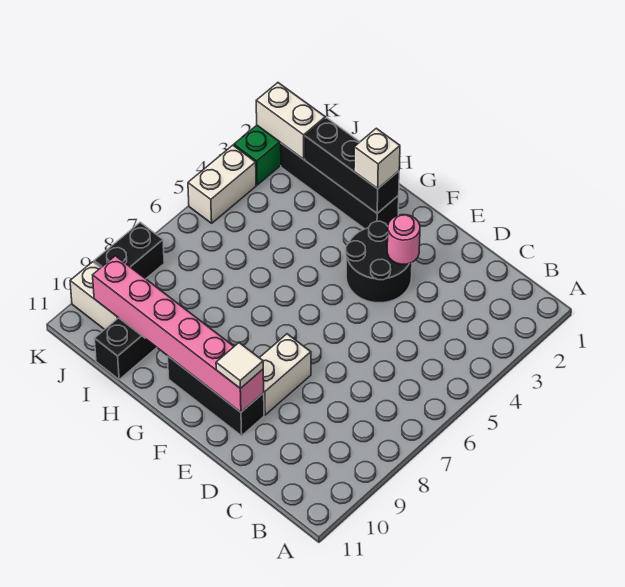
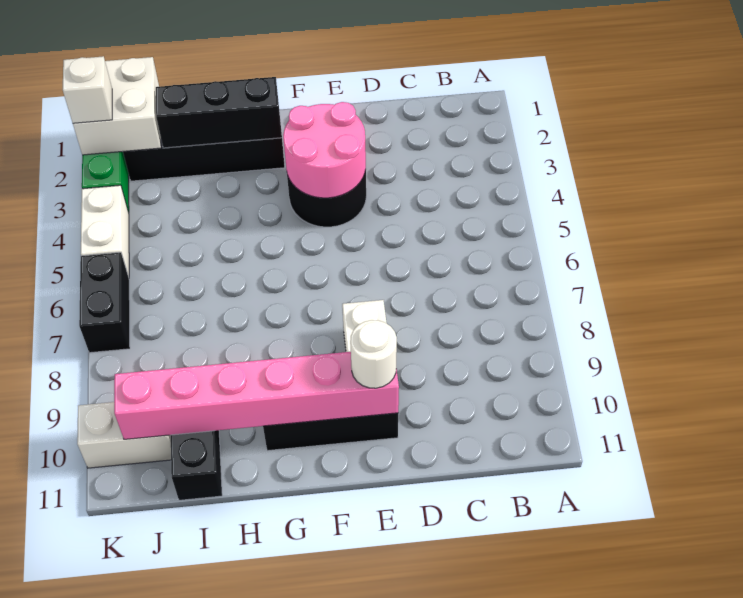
pink round brick E3 level 2 -> pink round brick E3:F4 level 2
white tile E10 level 3 -> white round brick E10 level 3
white brick G2 level 3 -> white brick K2 level 3
white brick J2:K2 level 2 -> white brick J1:K2 level 2
black brick K8:K9 level 1 -> black brick K6:K7 level 1

